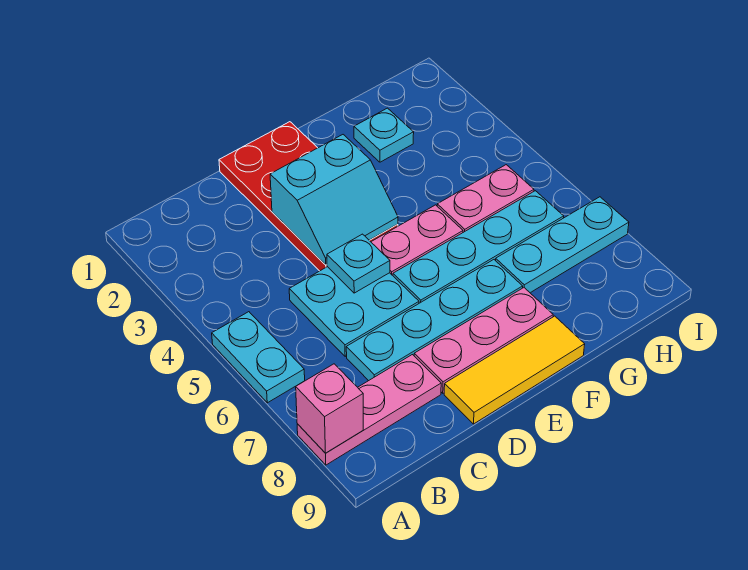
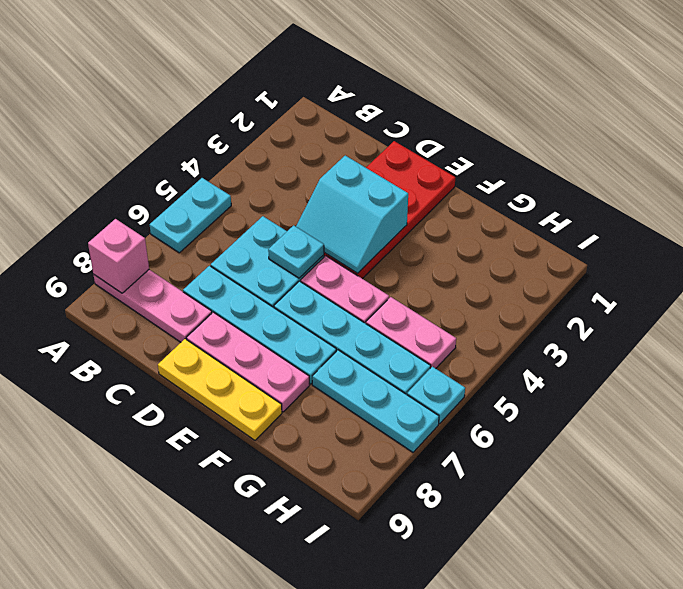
yellow tile D9:F9 level 1 -> yellow plate D9:F9 level 1
cyan plate G2 level 1 -> cyan plate I6 level 1

